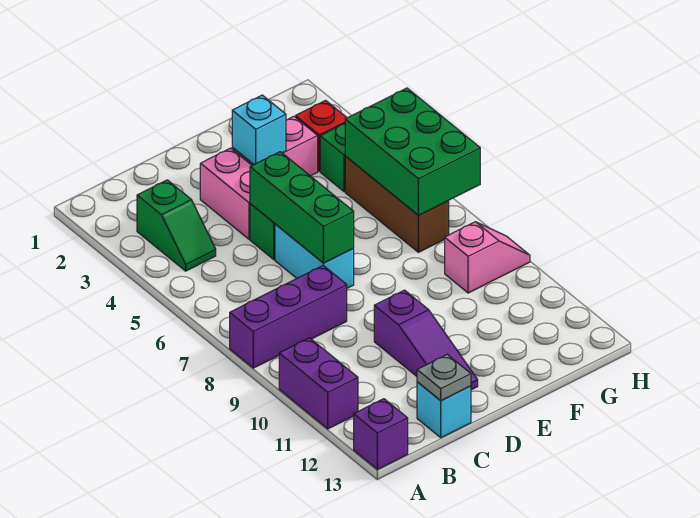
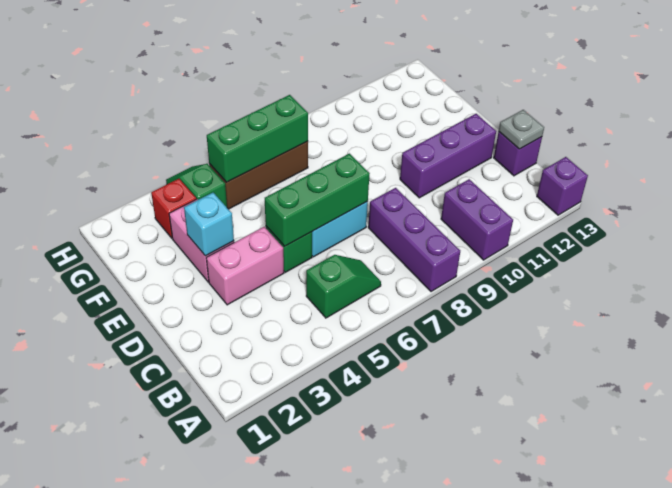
purple brick A10:A11 level 1 -> purple brick A10:B10 level 1
green slope B3:B4 level 1 top 3 -> green slope B5:B6 level 1 top 5
cyan brick C13 level 1 -> purple brick C13 level 1
purple slope D10:D12 level 1 top 10 -> purple brick D10:D12 level 1
green brick G5:H7 level 2 -> green brick G5:G7 level 2
pink slope G9:H9 level 1 top G -> none

